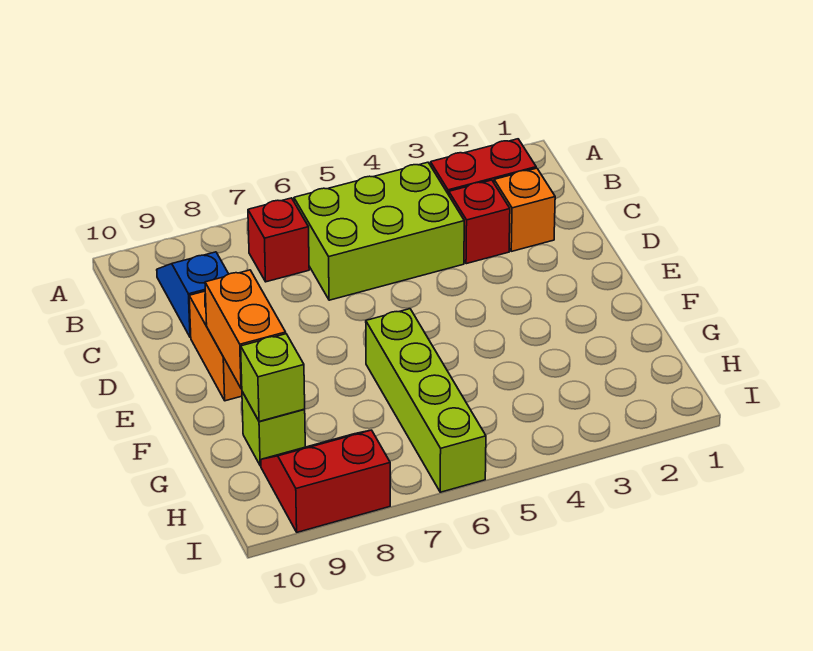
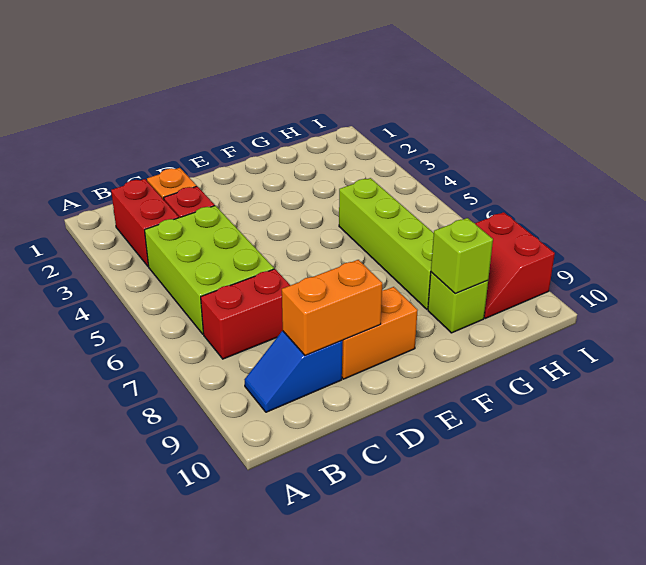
red brick B7 level 1 -> red brick B7:C7 level 1
orange brick E9:F9 level 2 -> orange brick C9:D9 level 2
lime brick F6:I6 level 1 -> lime brick G5:G8 level 1

